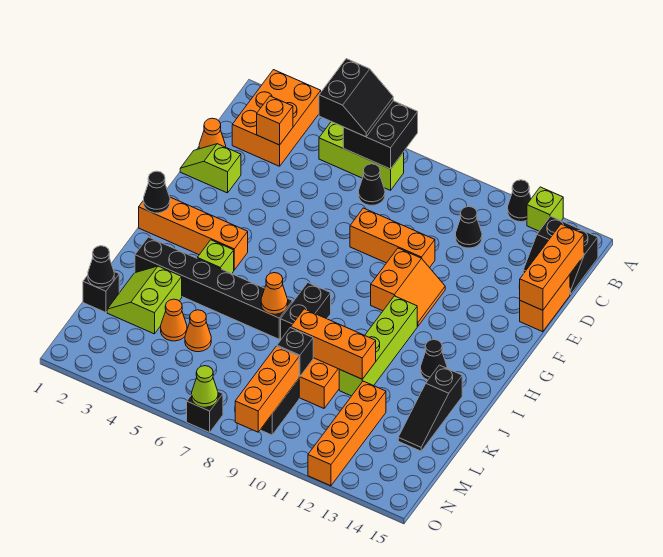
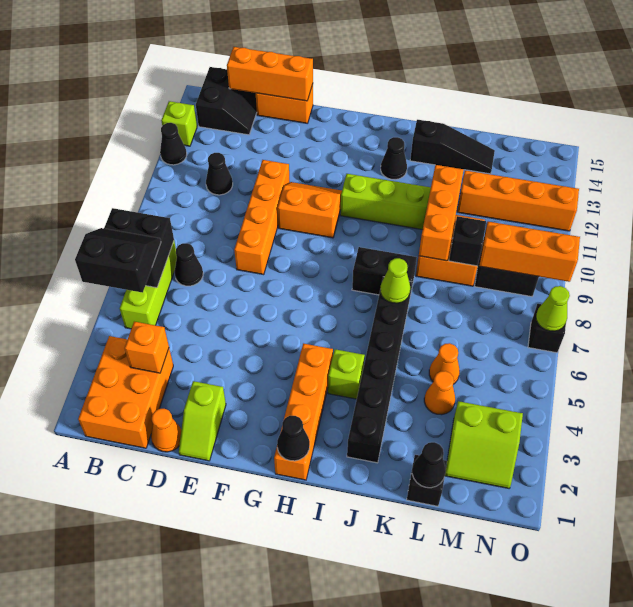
orange brick A2:C3 level 1 -> orange brick B1:C3 level 1
orange brick E8:E10 level 1 -> orange brick E8:E11 level 1
orange cone J7 level 2 -> lime cone J7 level 2
lime slope K2:L3 level 1 top 3 -> lime slope M2:N3 level 1 top 3

